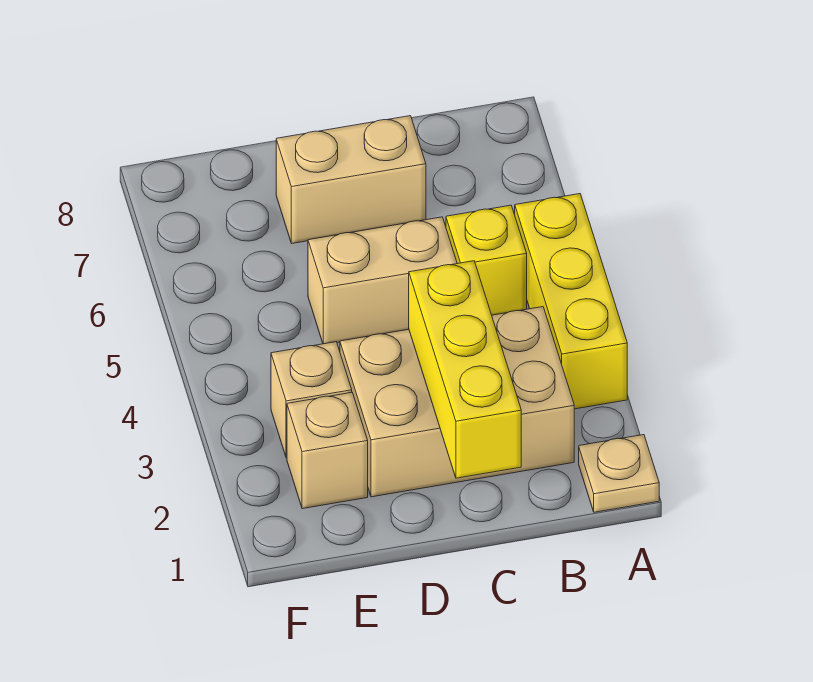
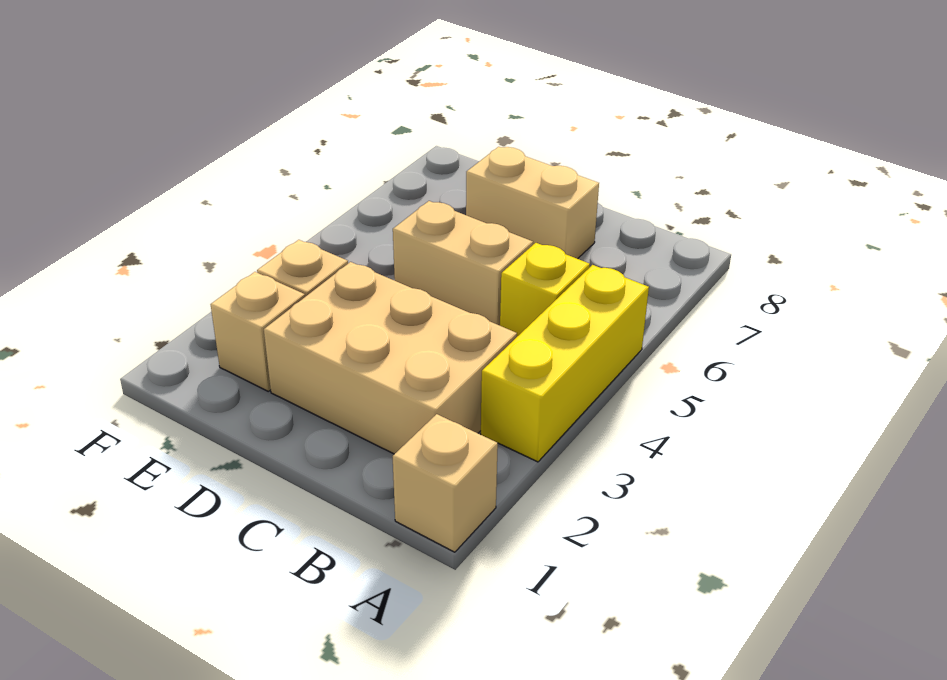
tan plate A1 level 1 -> tan brick A1 level 1
yellow brick C1:C3 level 2 -> none

